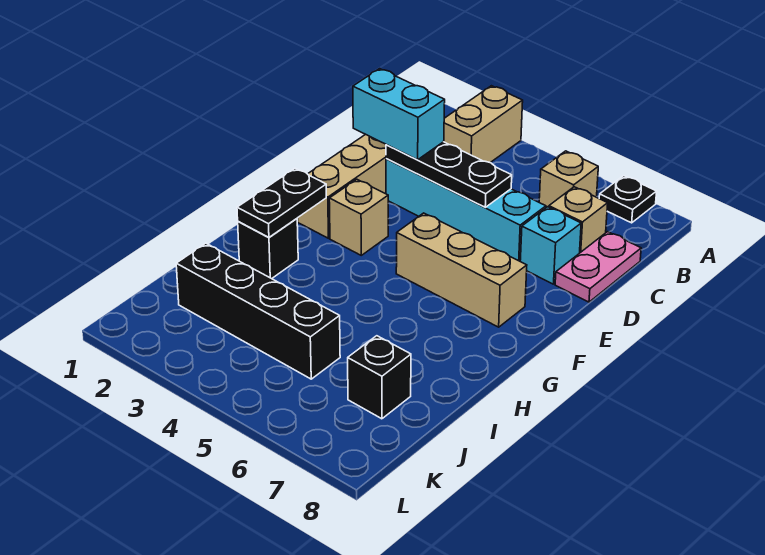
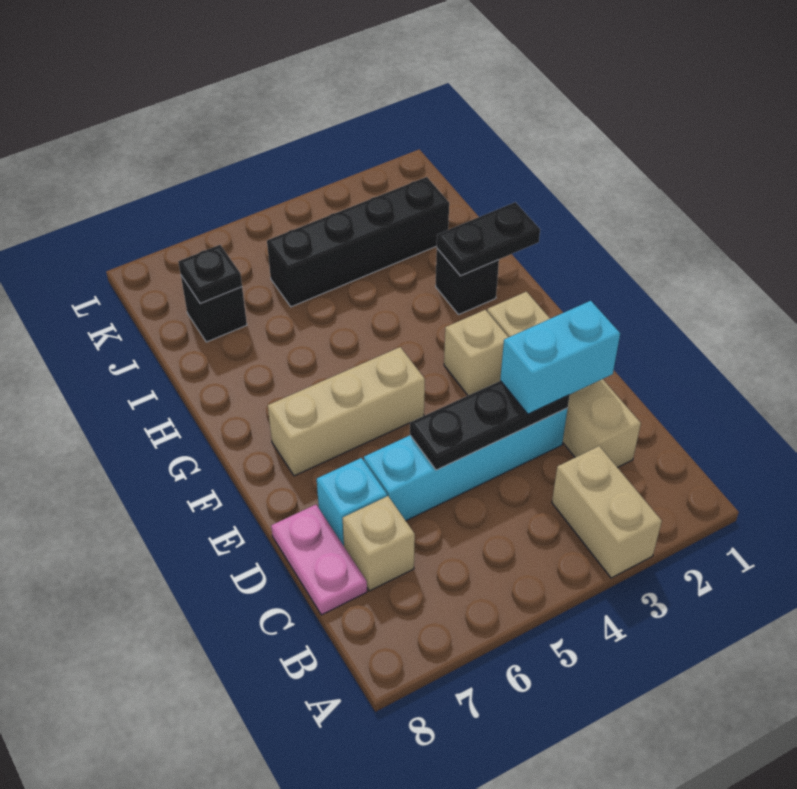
black plate A7 level 1 -> black plate J7 level 2
tan brick B6 level 1 -> none
black plate G2:H2 level 2 -> black plate H1:H2 level 2

